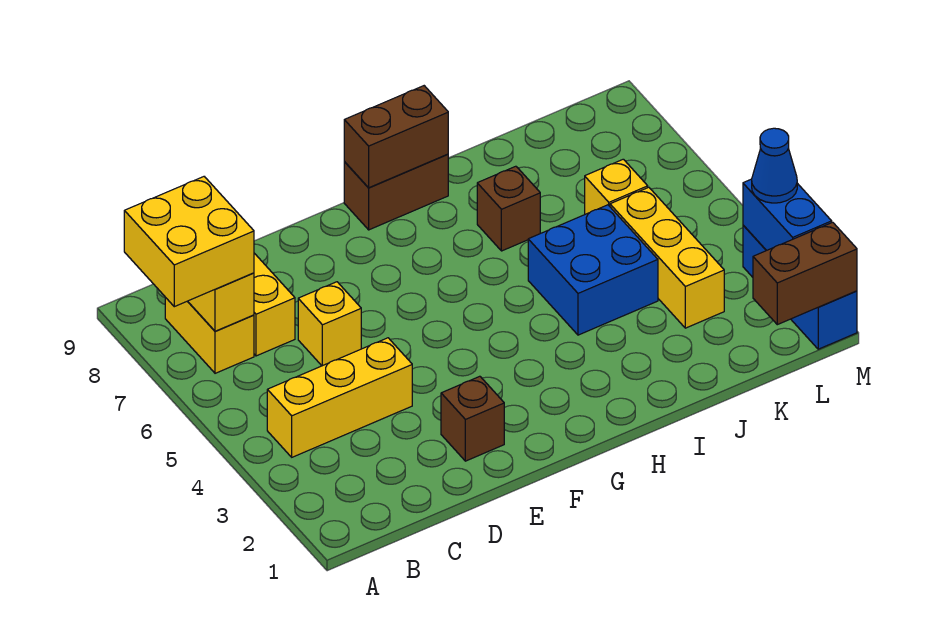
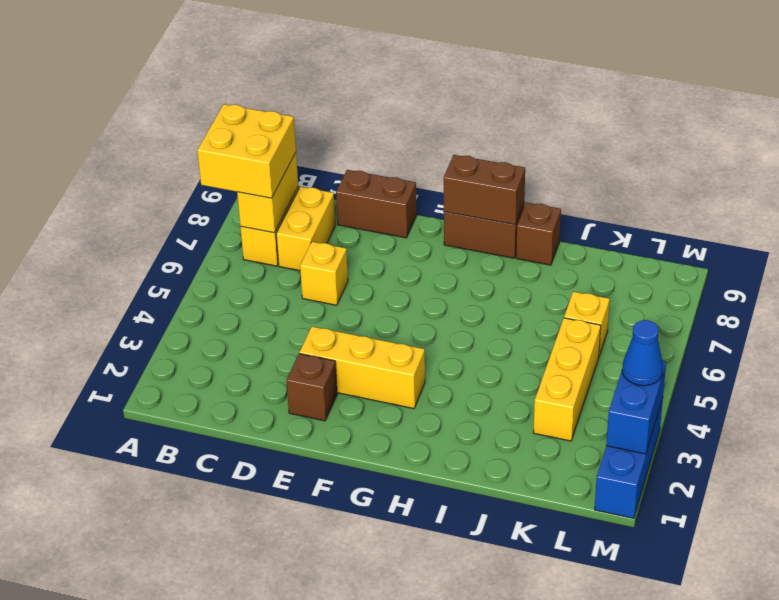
yellow brick B4:D4 level 1 -> yellow brick E3:G3 level 1
blue brick I4:J5 level 1 -> none
brown brick I7 level 1 -> brown brick I9 level 1
brown brick L1:M1 level 2 -> brown brick D9:E9 level 1

